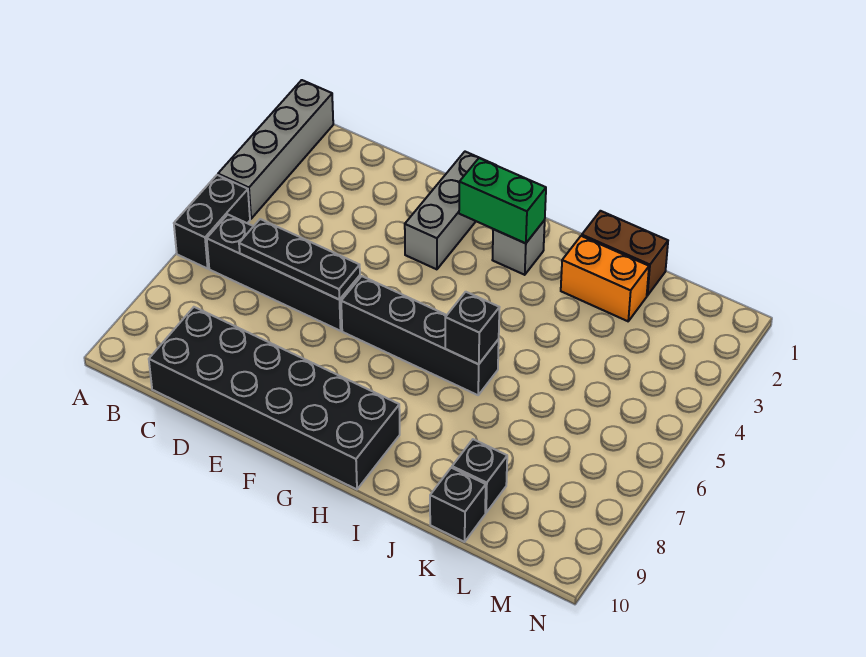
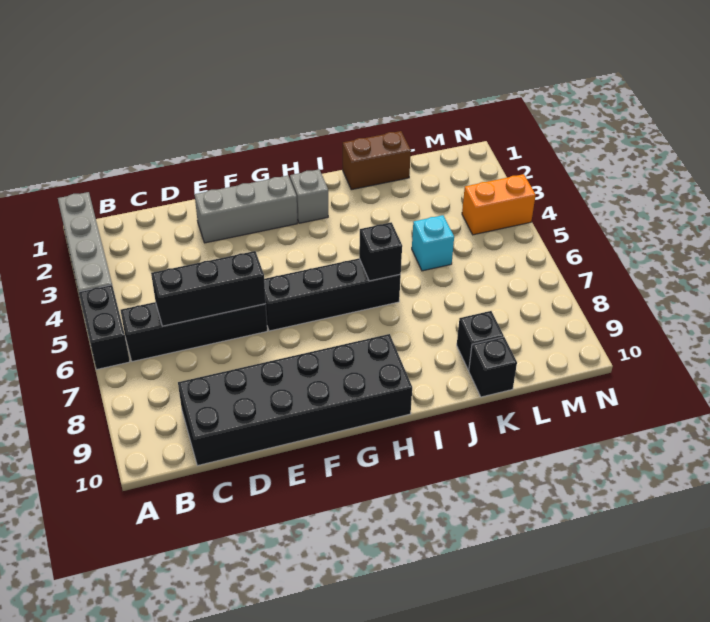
black plate C6:E6 level 2 -> black brick C6:E6 level 2
grey brick F1:F3 level 1 -> grey brick E2:G2 level 1
green brick G2:H2 level 2 -> none
orange brick J2:K2 level 1 -> orange brick M4:N4 level 1
none -> cyan brick K5 level 1

